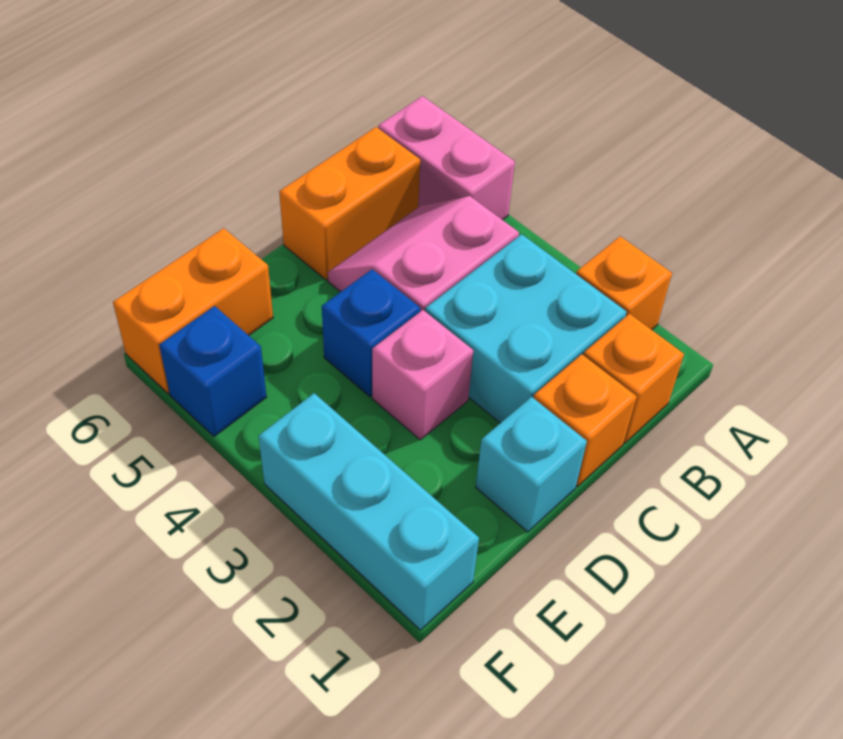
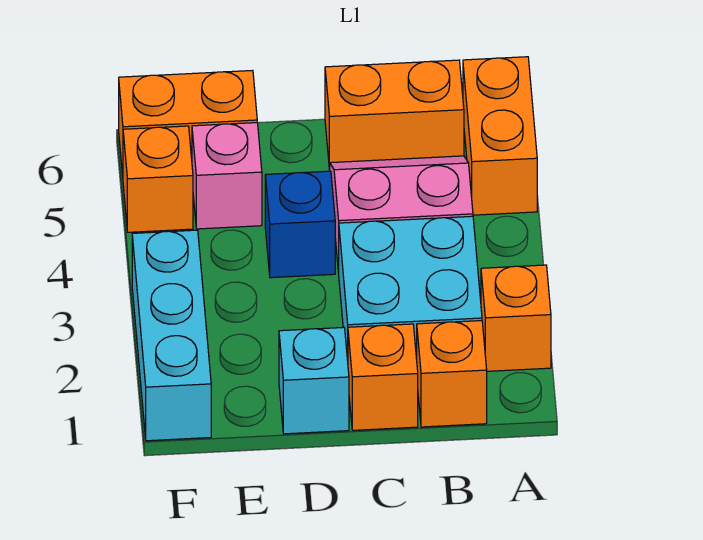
pink brick A5:A6 level 1 -> orange brick A5:A6 level 1
pink brick D3 level 1 -> pink brick E5 level 1
blue brick F5 level 1 -> orange brick F5 level 1

